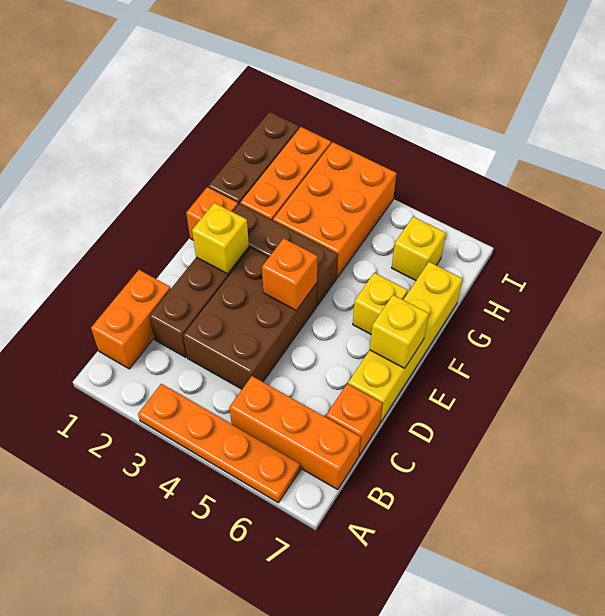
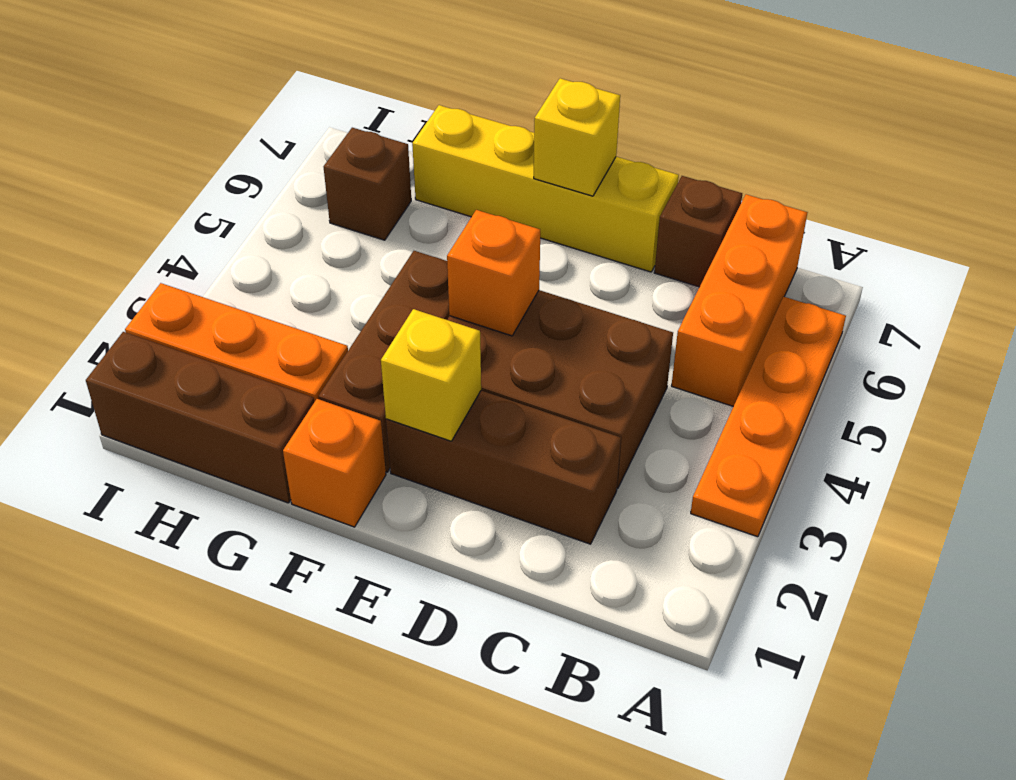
orange brick B1:C1 level 1 -> none
orange brick C7 level 1 -> brown brick C7 level 1
yellow brick F6 level 1 -> none
orange brick G3:I4 level 1 -> none
yellow brick H6 level 1 -> brown brick H6 level 1

